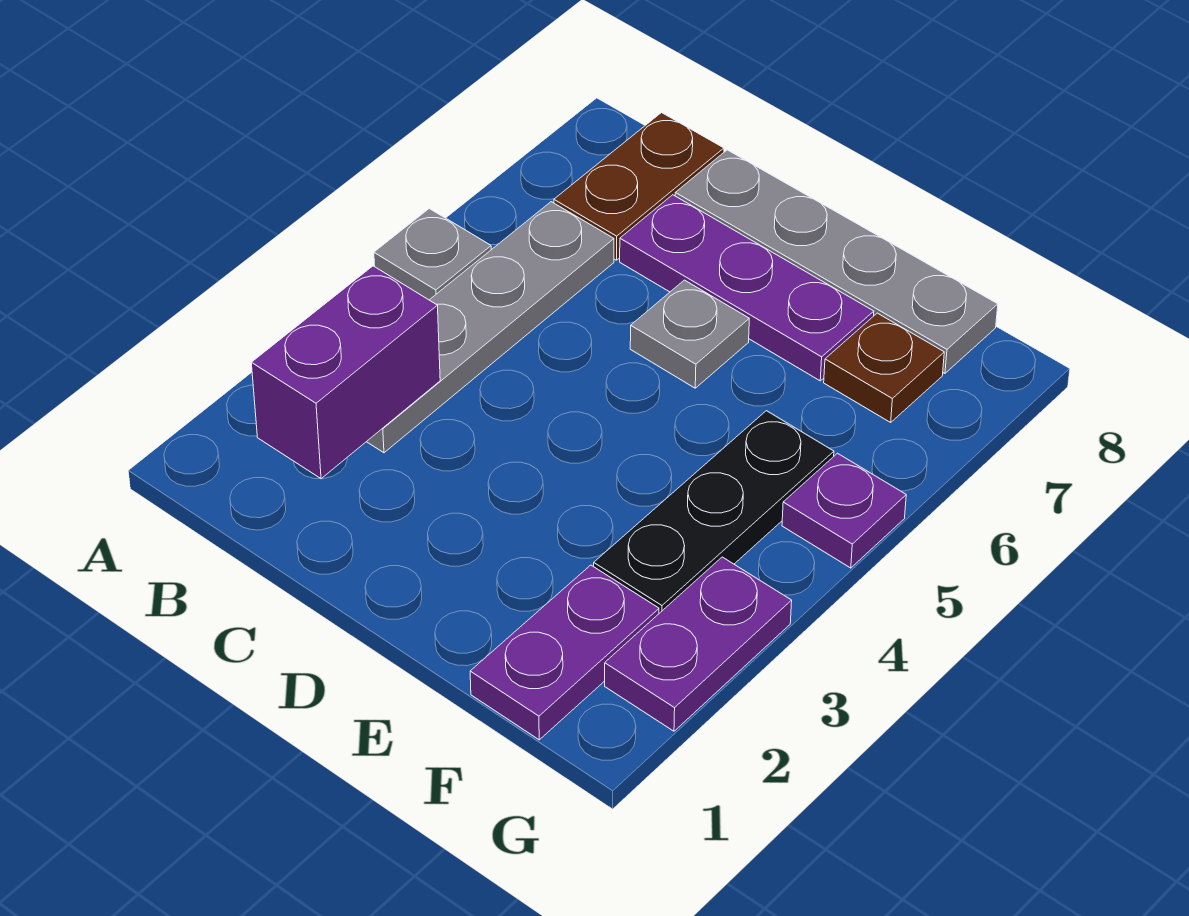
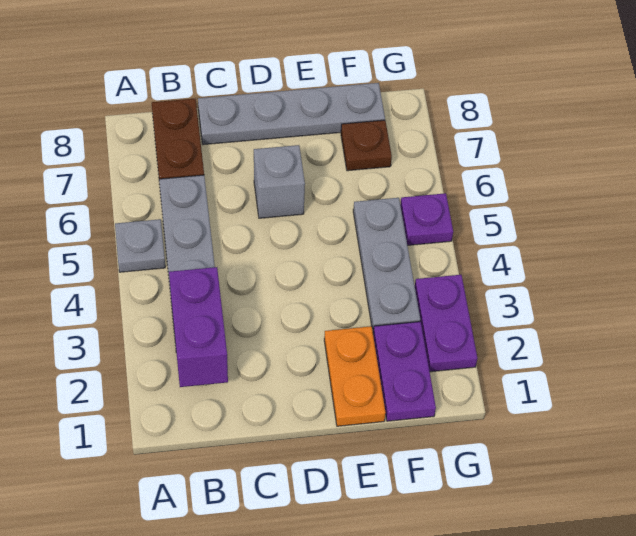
purple plate C7:E7 level 1 -> none
grey plate D6 level 1 -> grey brick D6 level 1
none -> orange plate E1:E2 level 1
black plate F3:F5 level 1 -> grey plate F3:F5 level 1

